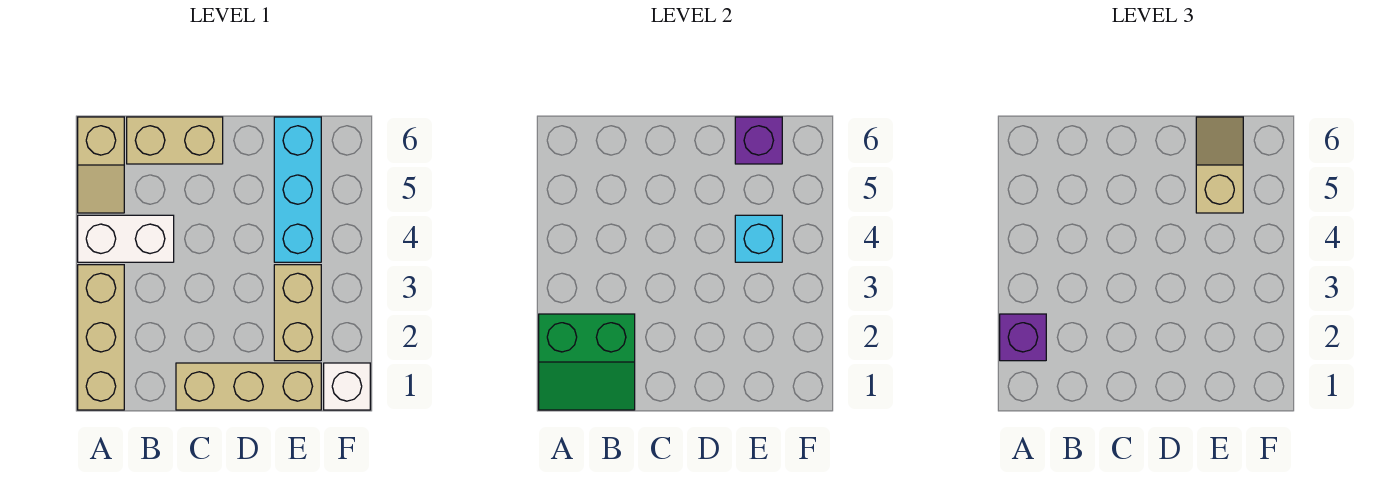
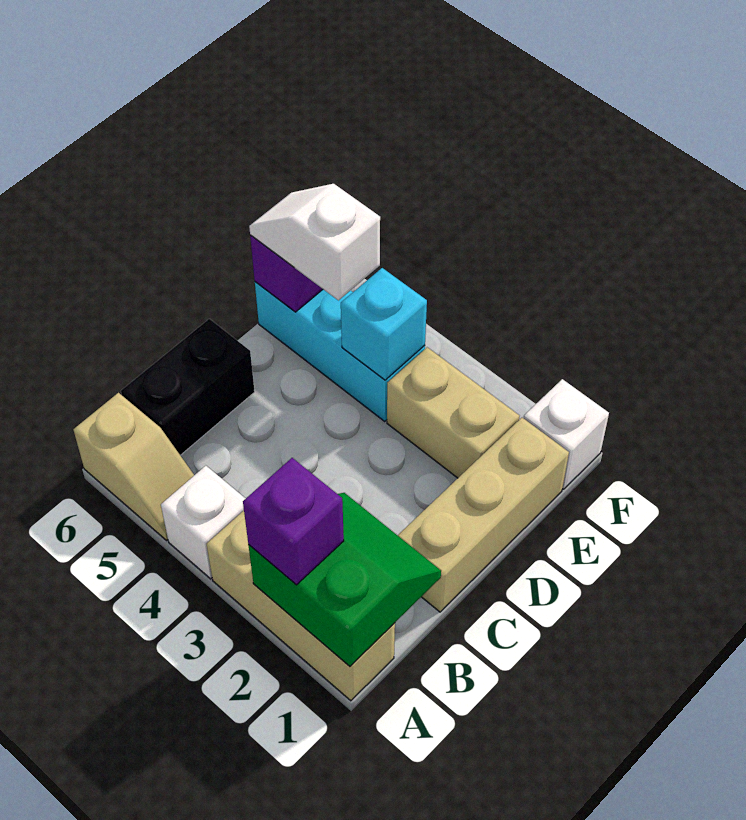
green slope A1:B2 level 2 top 2 -> green slope A1:B2 level 2 top A
white brick A4:B4 level 1 -> white brick A4 level 1
tan brick B6:C6 level 1 -> black brick B6:C6 level 1
tan slope E5:E6 level 3 top 5 -> white slope E5:E6 level 3 top 5

